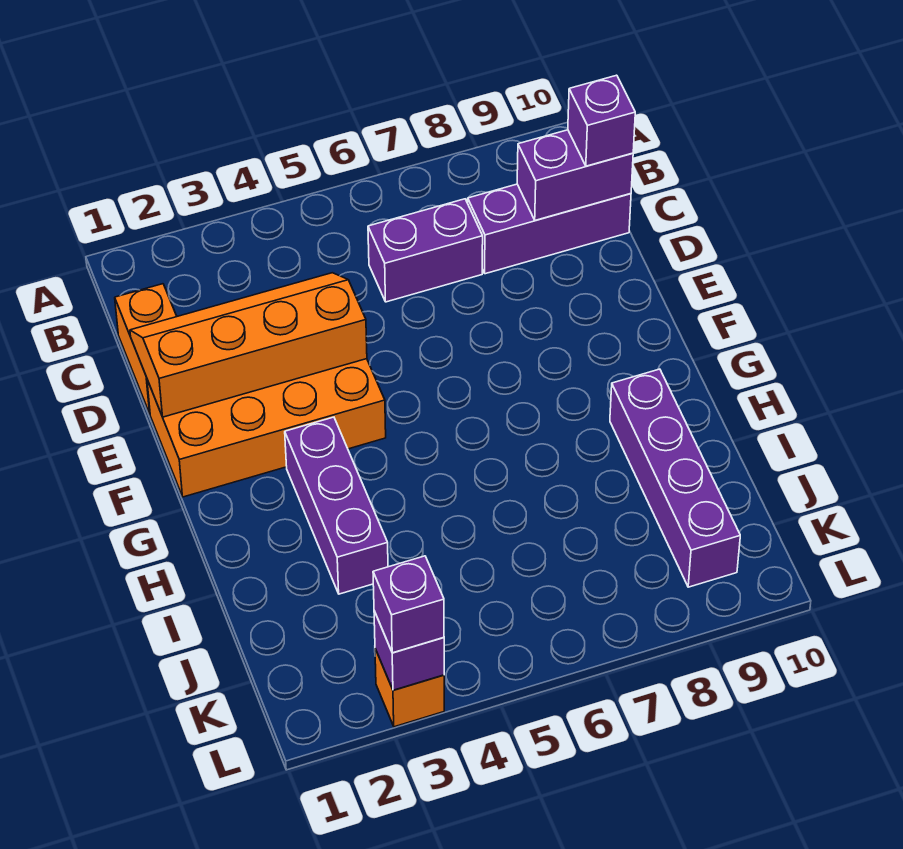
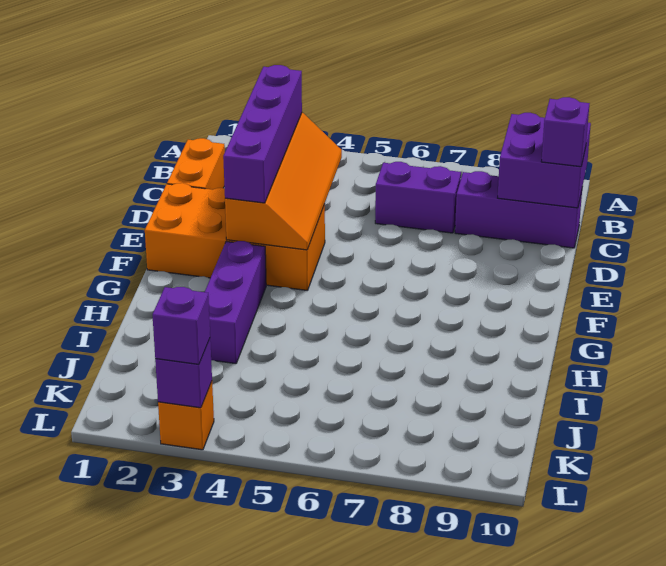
purple brick C9:C10 level 2 -> purple brick B9:C10 level 2
orange slope D1:E4 level 2 top E -> orange slope C3:F4 level 2 top 3
purple brick H9:K9 level 1 -> purple brick C3:F3 level 3

